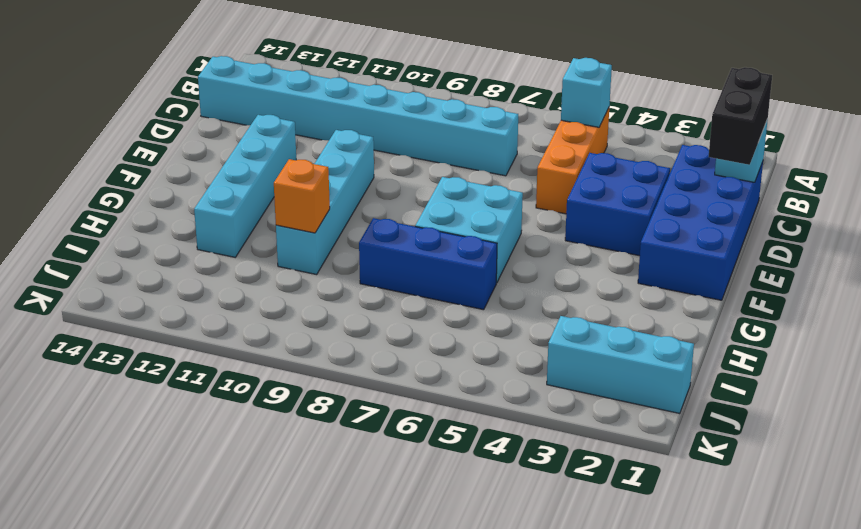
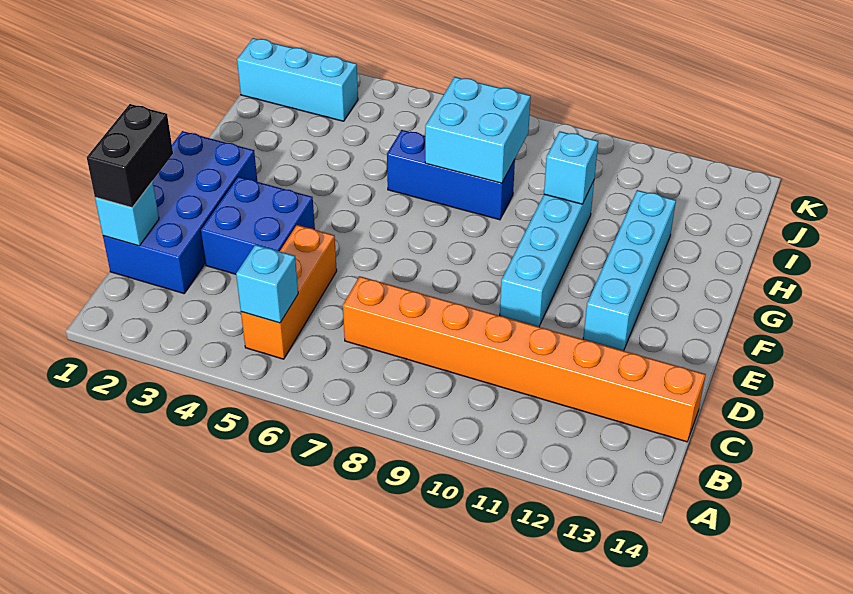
cyan brick C7:C14 level 1 -> orange brick C7:C14 level 1
cyan brick F6:G7 level 1 -> cyan brick H7:I8 level 2
orange brick H10 level 2 -> cyan brick H10 level 2

